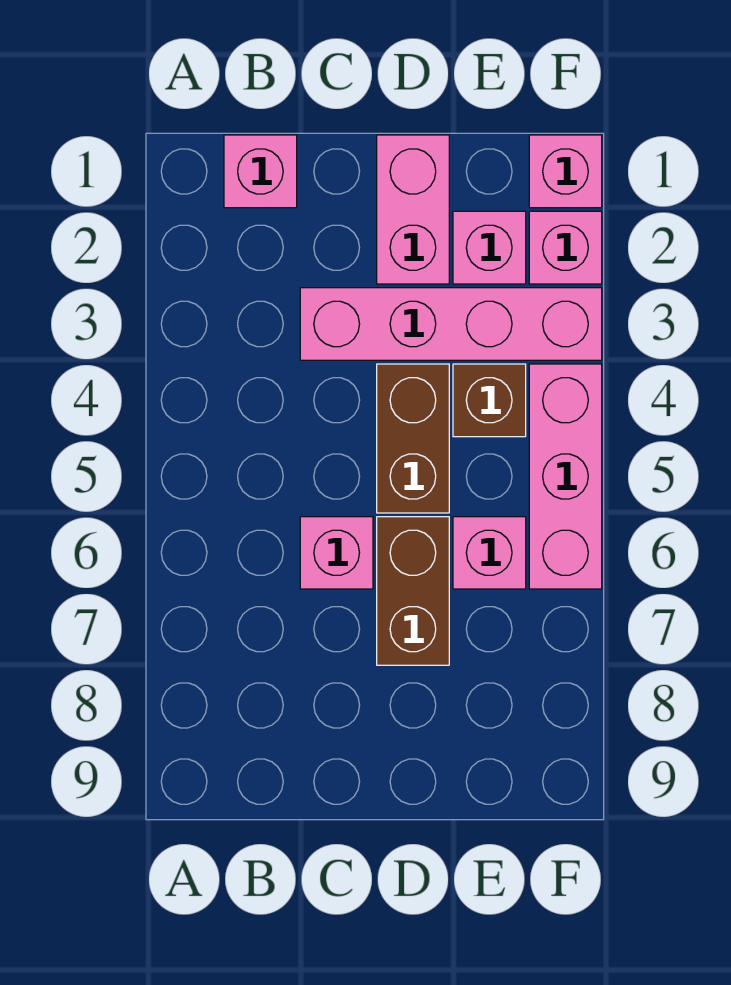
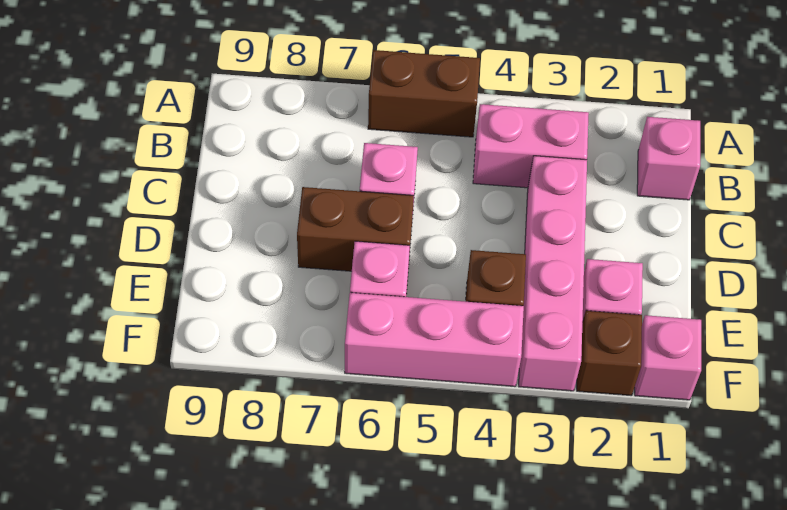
pink brick D1:D2 level 1 -> pink brick B3:B4 level 1
brown brick D4:D5 level 1 -> brown brick A5:A6 level 1
pink brick F2 level 1 -> brown brick F2 level 1

